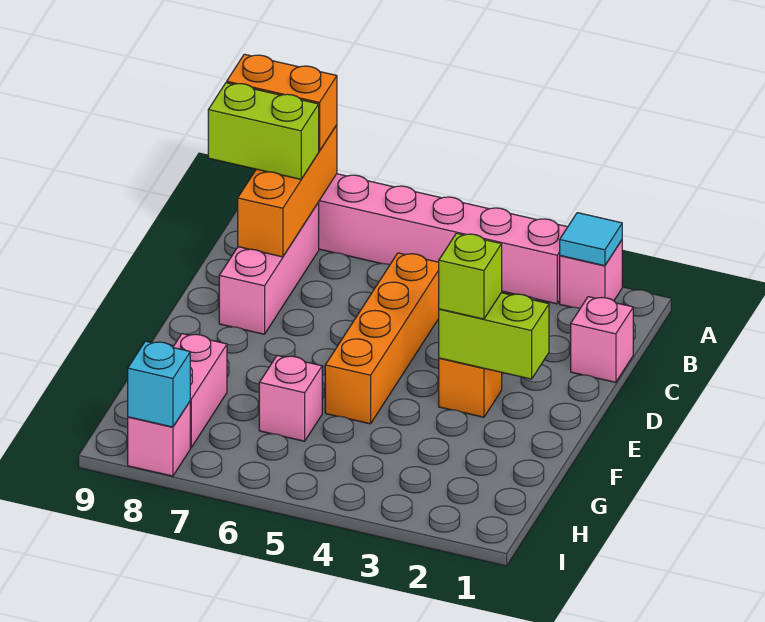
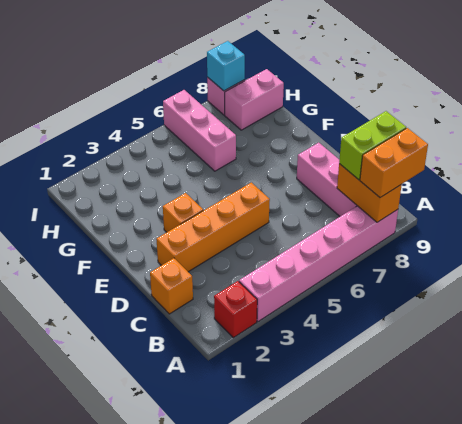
pink brick A2 level 1 -> red brick A2 level 1
cyan tile A2 level 2 -> none
orange brick A8:C8 level 2 -> orange brick A8:B8 level 2
pink brick C1 level 1 -> orange brick C1 level 1
orange brick C5:F5 level 1 -> orange brick D2:D5 level 1
lime brick E2:E3 level 2 -> none
lime brick E3 level 3 -> none
pink brick G6 level 1 -> pink brick G6:I6 level 1
pink brick G8:H8 level 1 -> pink brick H8:H9 level 1

